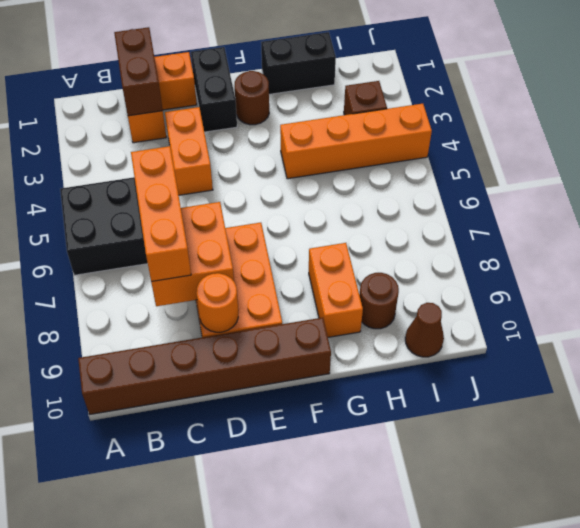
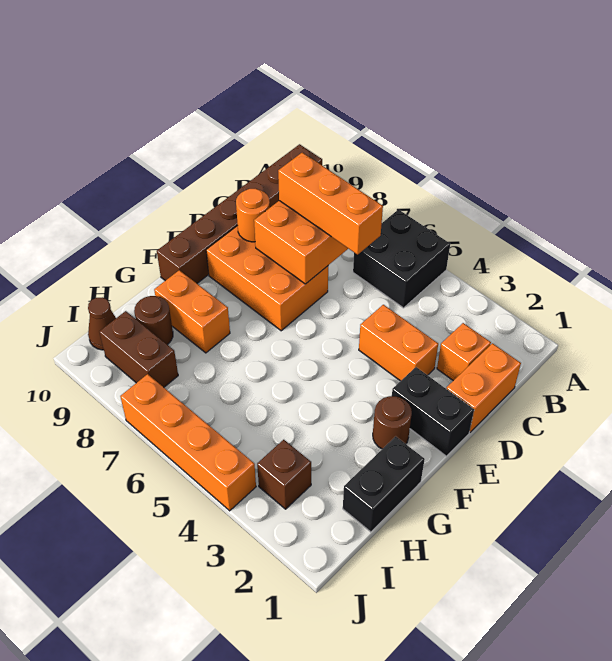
brown brick C1:C2 level 2 -> brown brick I8:I9 level 1
orange brick G4:J4 level 1 -> orange brick J4:J7 level 1

